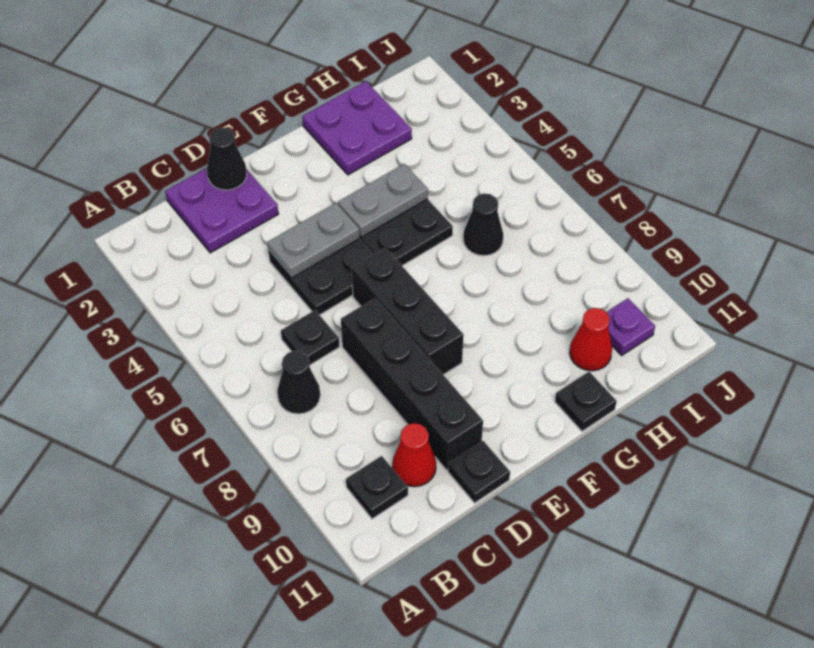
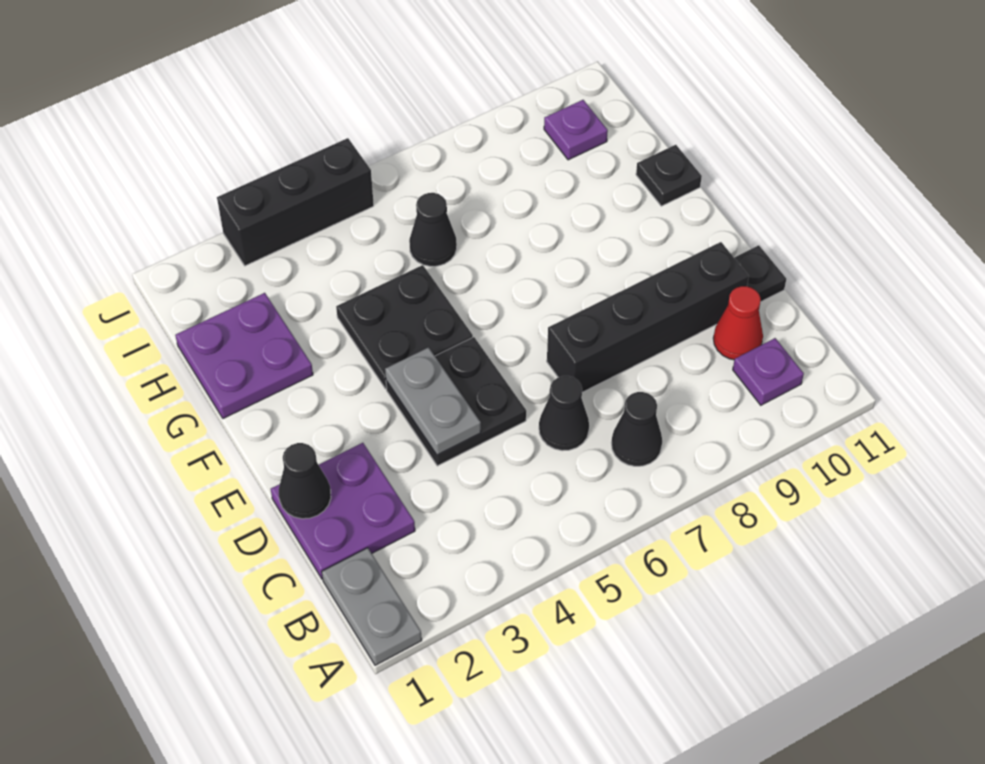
black plate B10 level 1 -> purple plate B10 level 1
black plate C6 level 1 -> black cone C6 level 1
black brick E6:E8 level 1 -> black brick J3:J5 level 1
grey plate F4:G4 level 2 -> grey plate A1:B1 level 1
red cone H10 level 1 -> none

